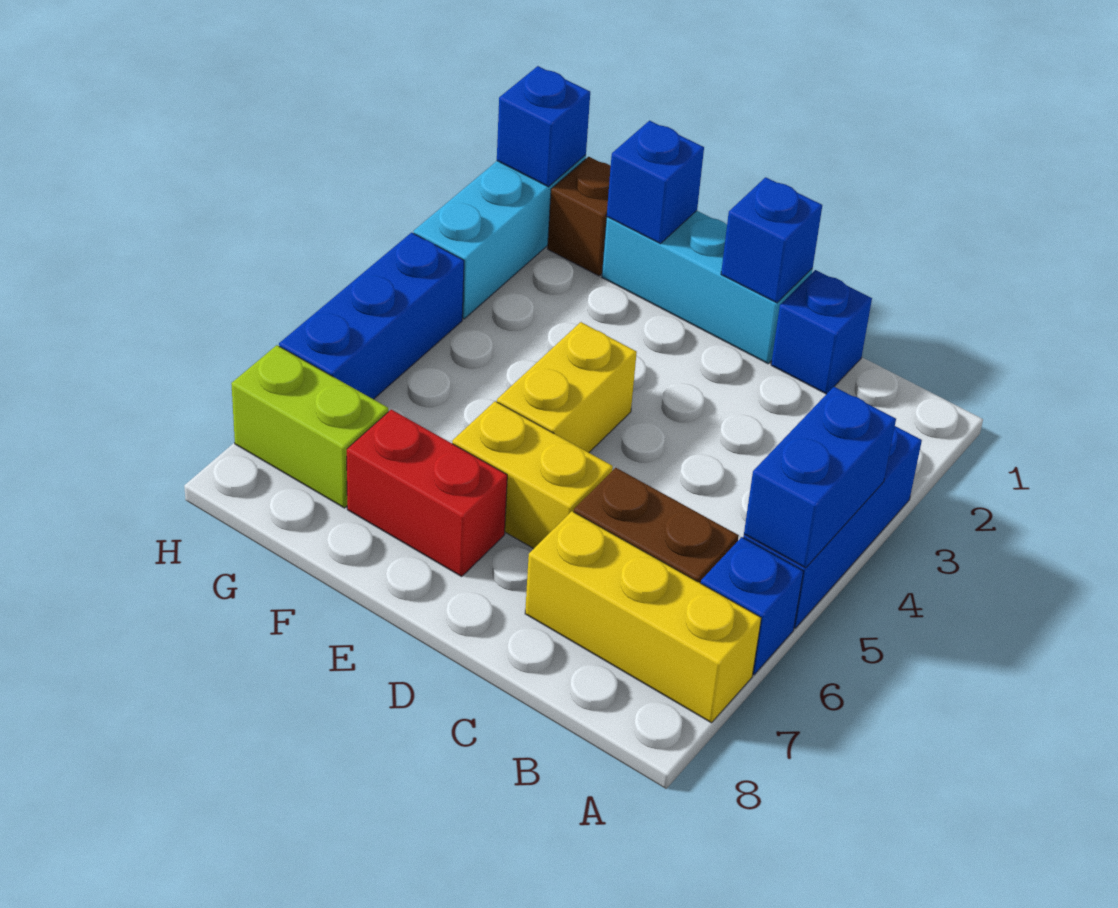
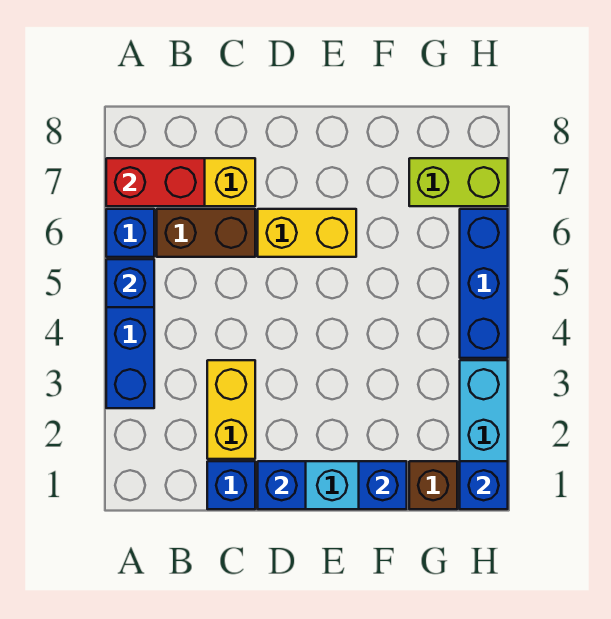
blue brick A4:A5 level 2 -> blue brick A5 level 2
yellow brick E4:E5 level 1 -> yellow brick C2:C3 level 1
red brick E7:F7 level 1 -> red brick A7:B7 level 2

